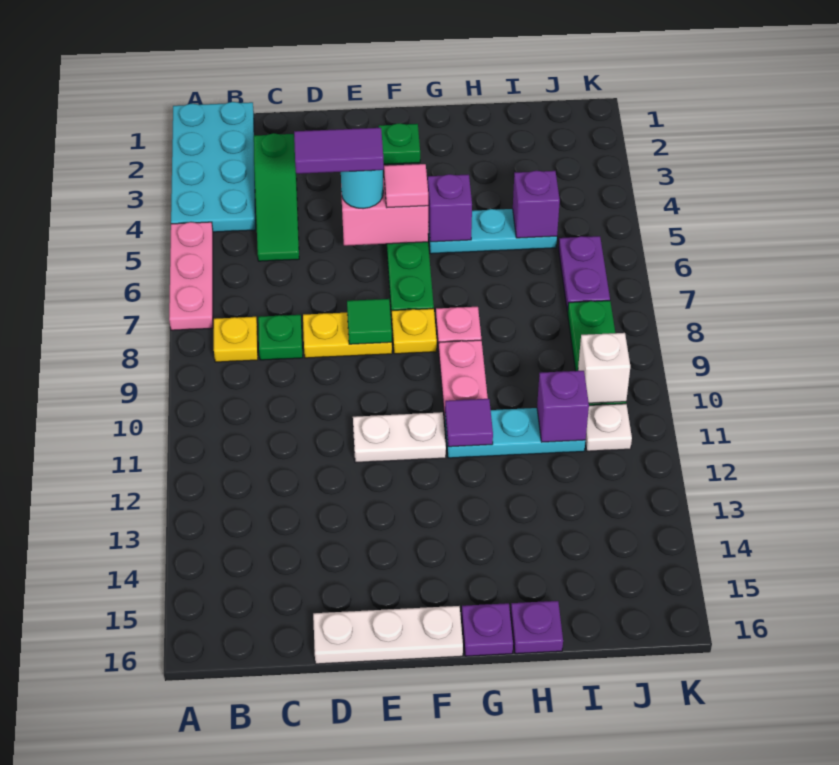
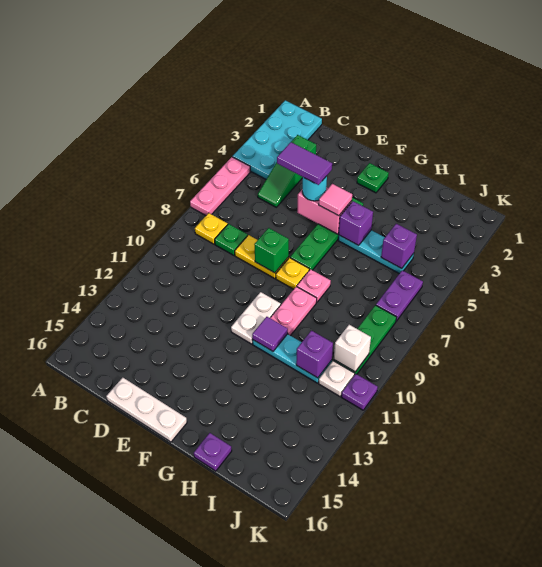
green tile E8 level 2 -> green brick E8 level 2
white plate E11:F11 level 1 -> white plate F10:F11 level 1
purple plate G16 level 1 -> purple plate K11 level 1

